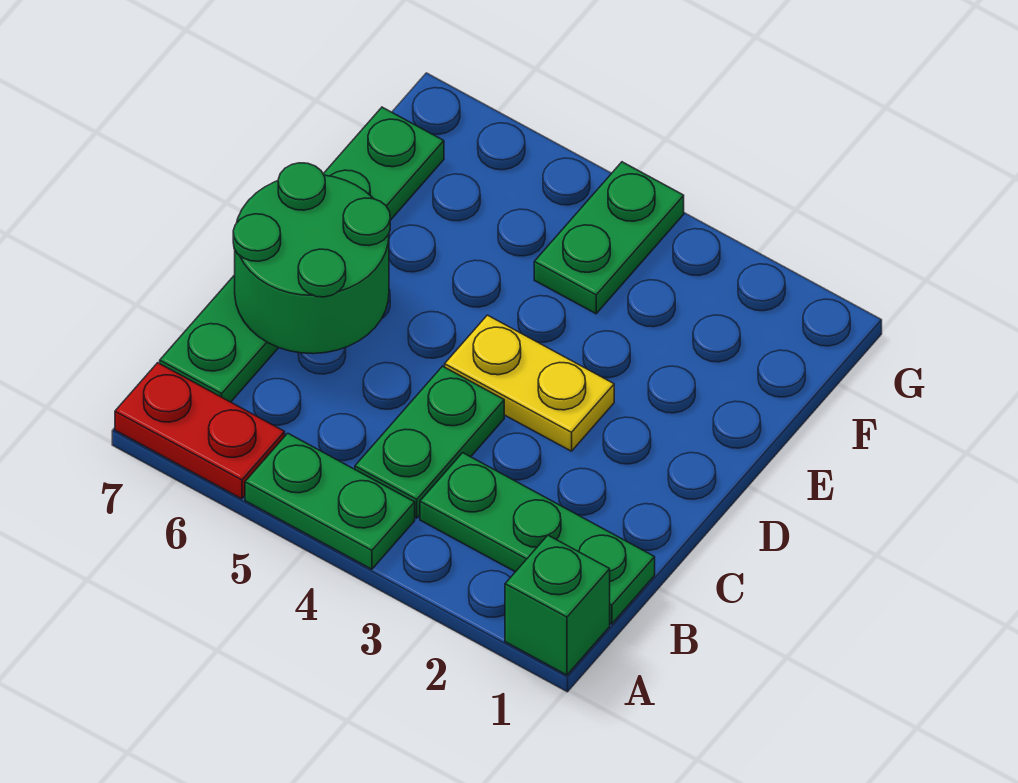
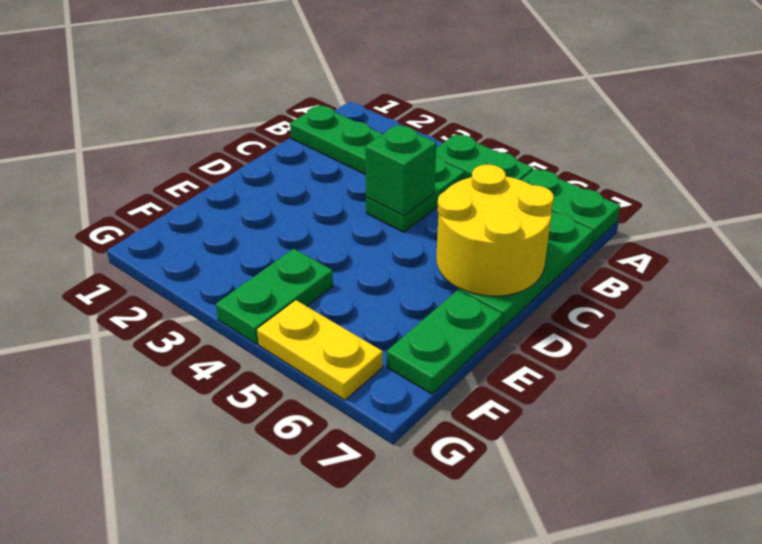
green brick A1 level 1 -> green brick C4 level 2
red plate A6:A7 level 1 -> green plate A6:A7 level 1
green round brick C6:D7 level 2 -> yellow round brick C6:D7 level 2
yellow plate D3:D4 level 1 -> yellow plate G5:G6 level 1

